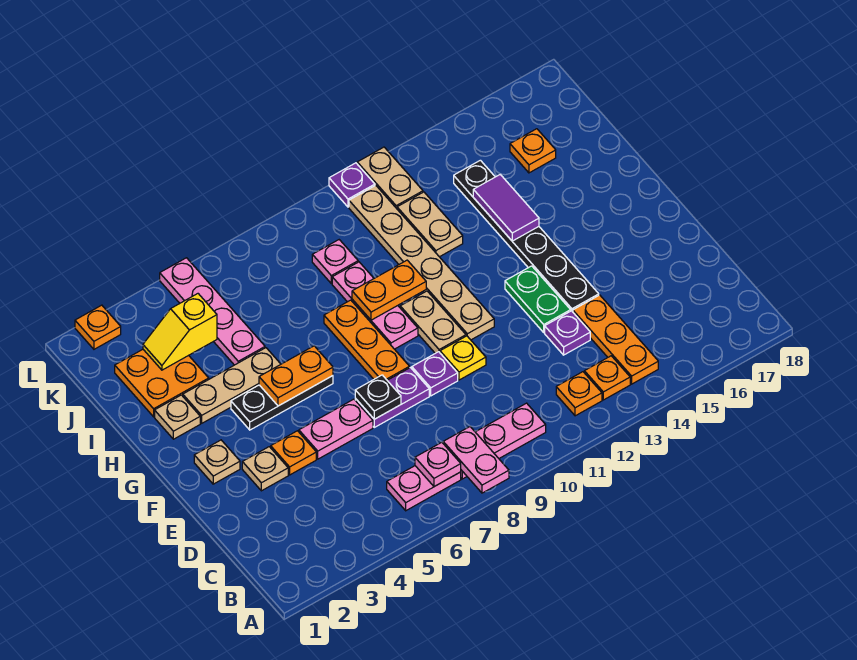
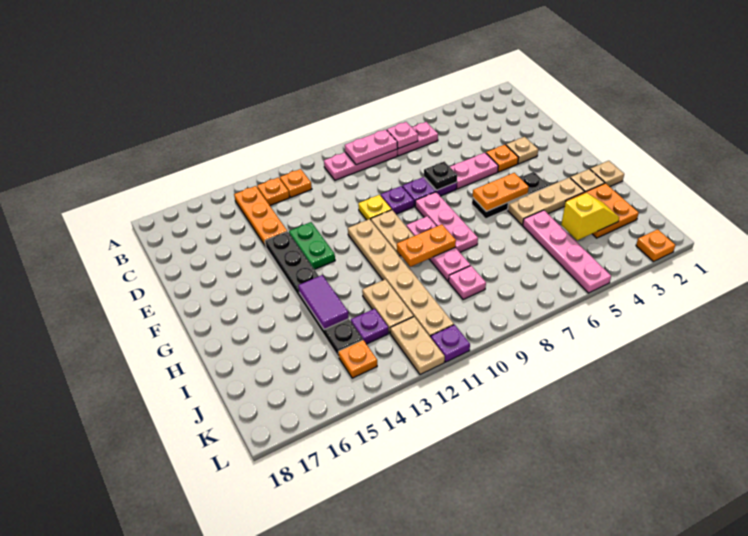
pink plate A8:B8 level 2 -> pink plate B8:B9 level 2
purple plate D13 level 1 -> purple plate J13 level 1
tan plate F2 level 1 -> tan plate H1 level 1
orange plate F8:H8 level 1 -> pink plate F8:H8 level 1
orange plate J16 level 1 -> orange plate K14 level 1

